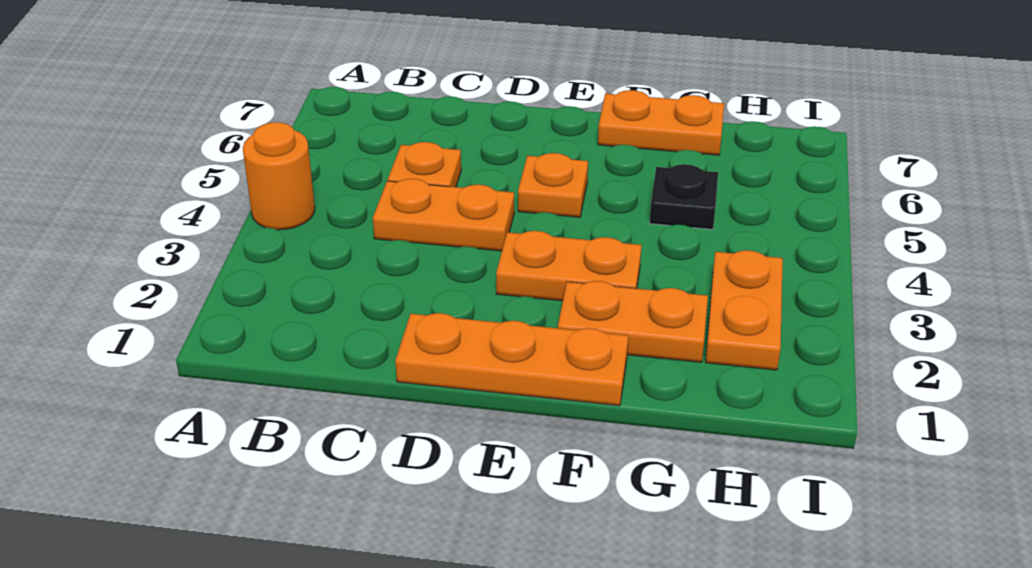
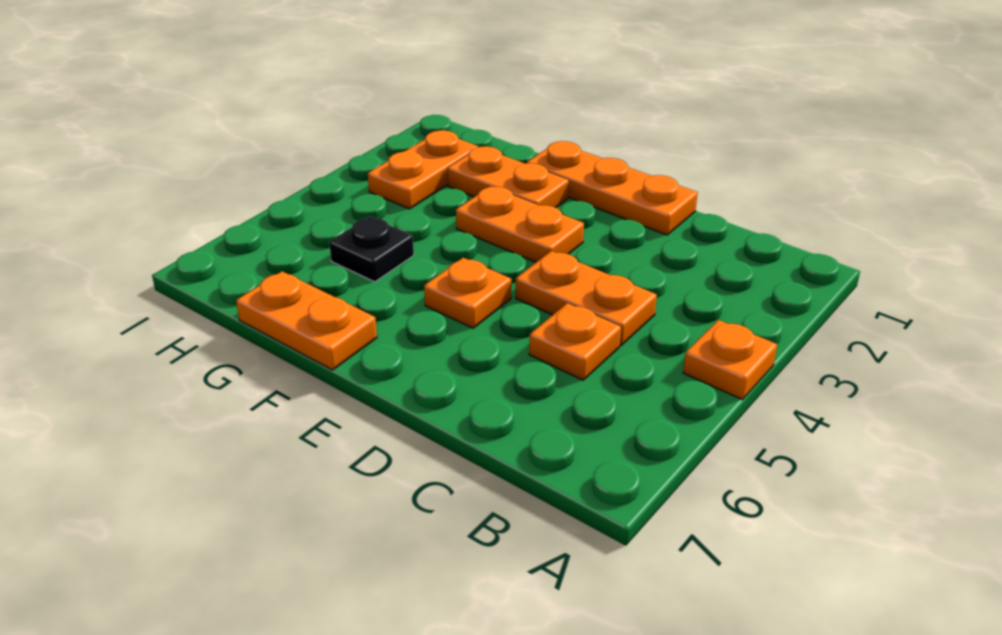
orange round brick A4 level 1 -> orange plate A4 level 1

